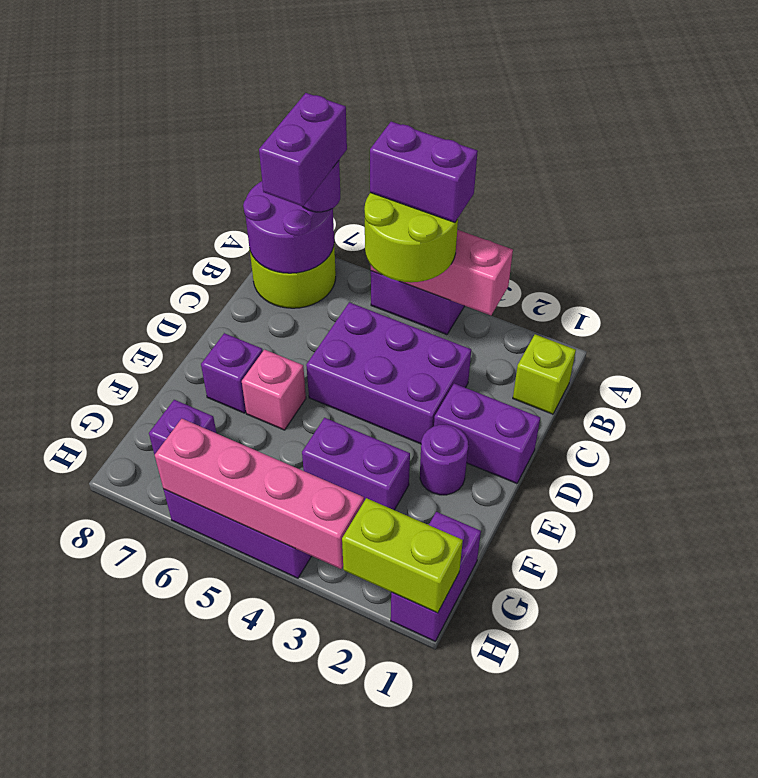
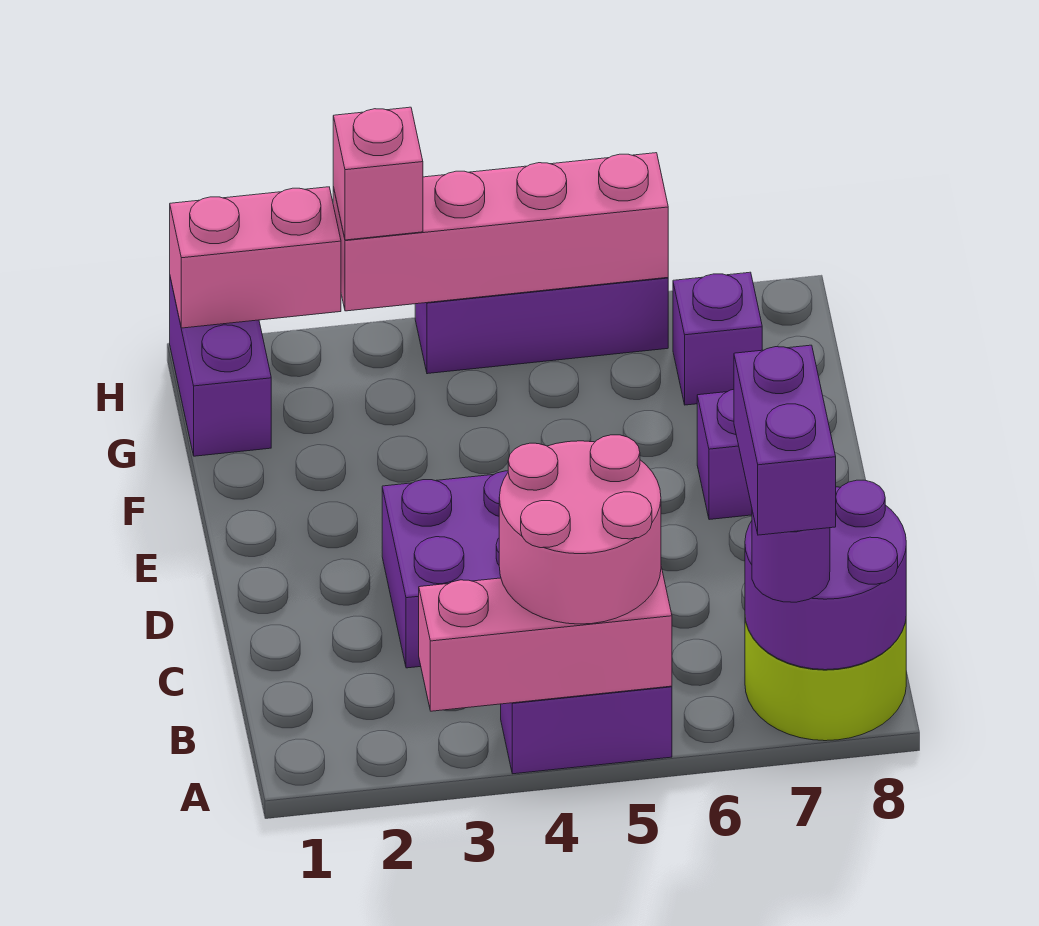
lime round brick A4:B5 level 3 -> pink round brick A4:B5 level 3
purple brick A4:A5 level 4 -> none
lime brick B1 level 1 -> none
purple brick D1:D2 level 1 -> none
purple round brick E2 level 1 -> none
pink brick E6 level 1 -> pink brick H3 level 3
purple brick F3:F4 level 1 -> none
lime brick H1:H2 level 2 -> pink brick H1:H2 level 2

